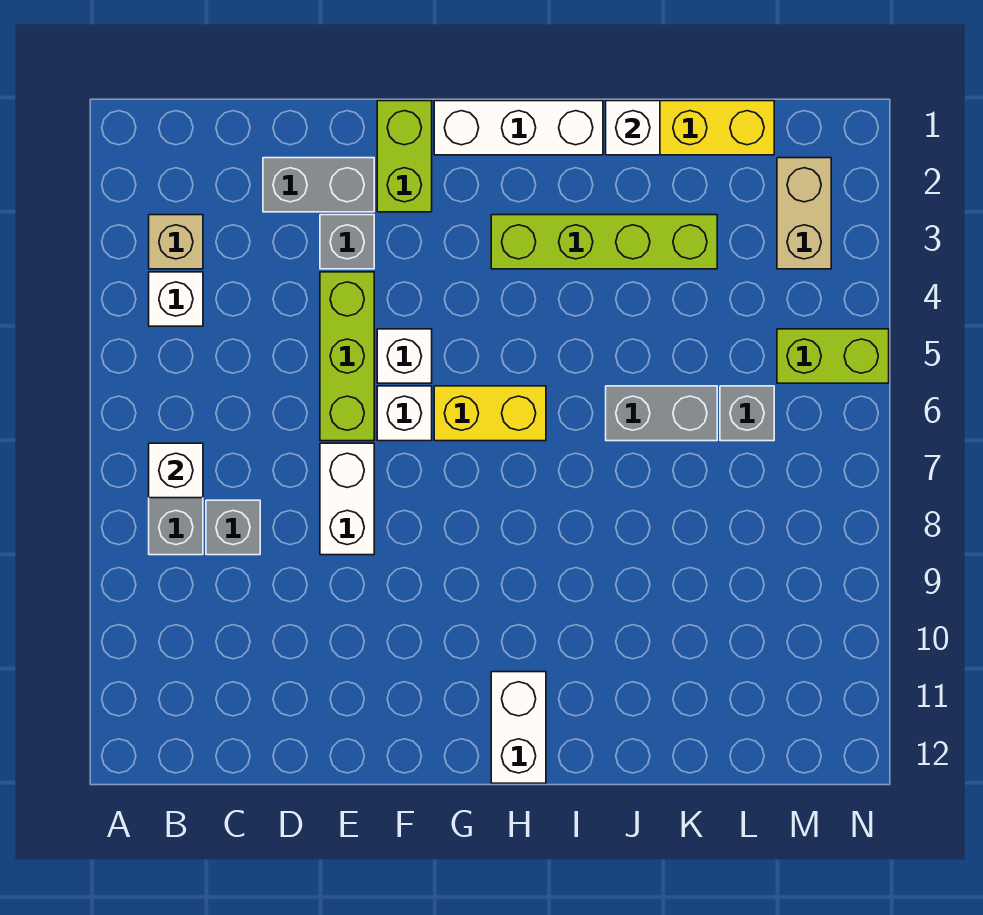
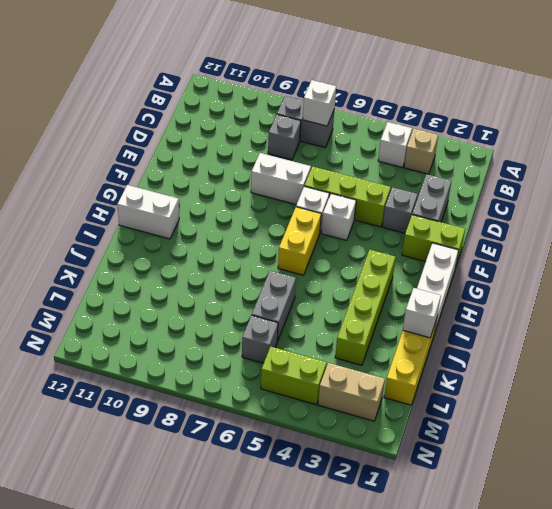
lime brick M5:N5 level 1 -> lime brick M4:M5 level 1

